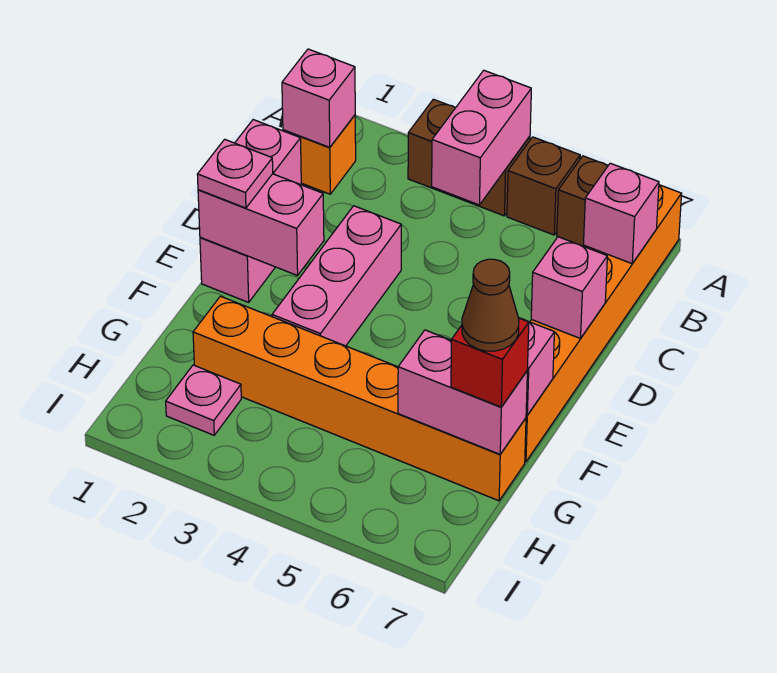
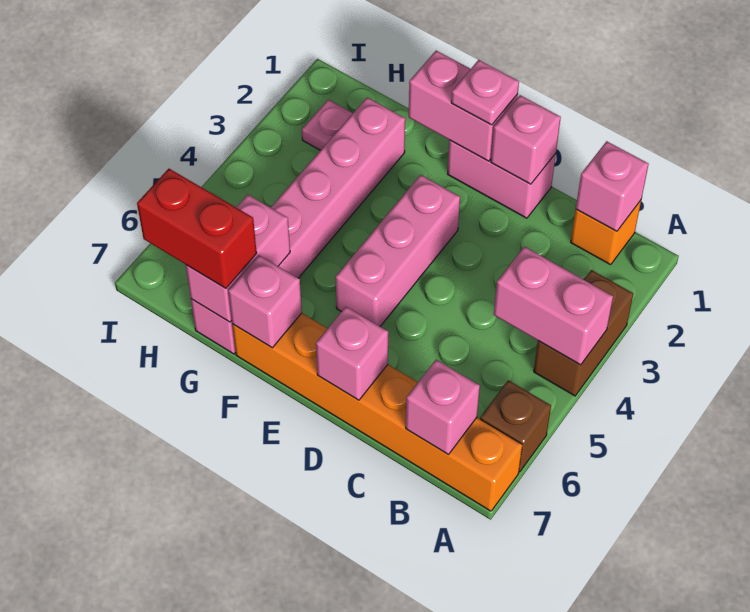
brown brick A5 level 1 -> none
pink brick D3:F3 level 1 -> pink brick E3:E5 level 1
pink brick E1:E2 level 2 -> pink brick E1:F1 level 2
orange brick G2:G7 level 1 -> pink brick G2:G7 level 1
red brick G7 level 3 -> red brick G7:H7 level 3
brown cone G7 level 4 -> none

